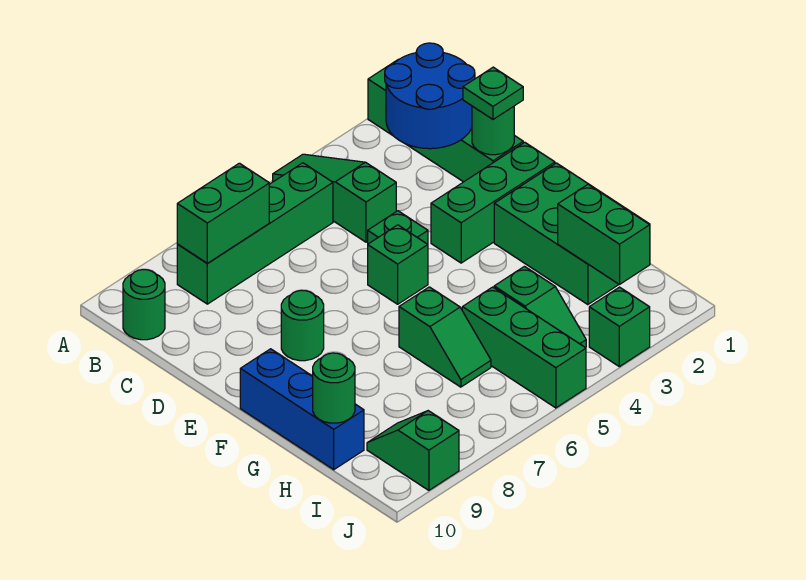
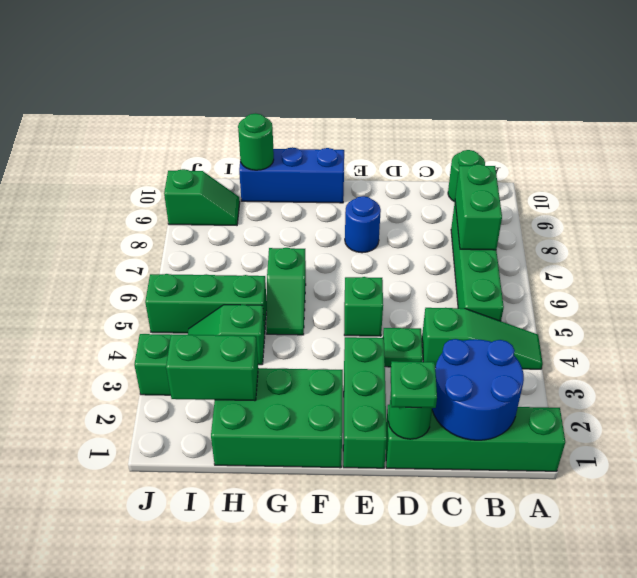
green round brick E8 level 1 -> blue round brick E8 level 1
green slope G6:H6 level 1 top G -> green slope G5:G6 level 1 top 6

